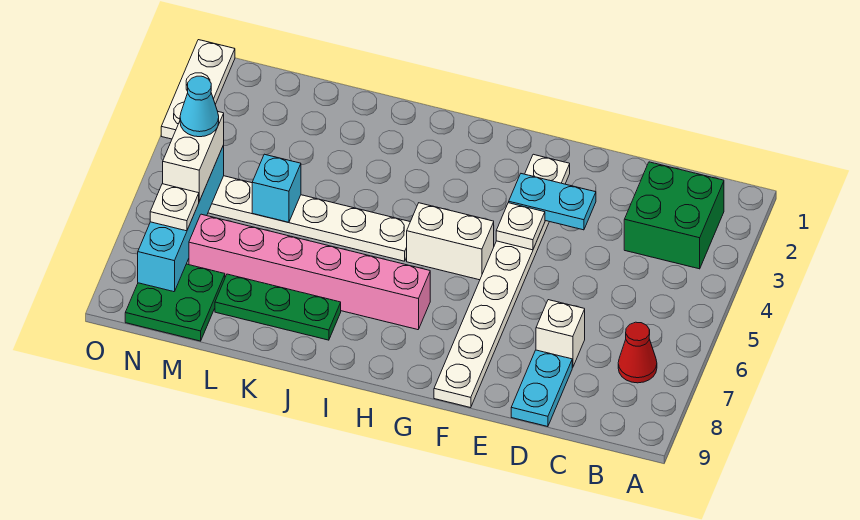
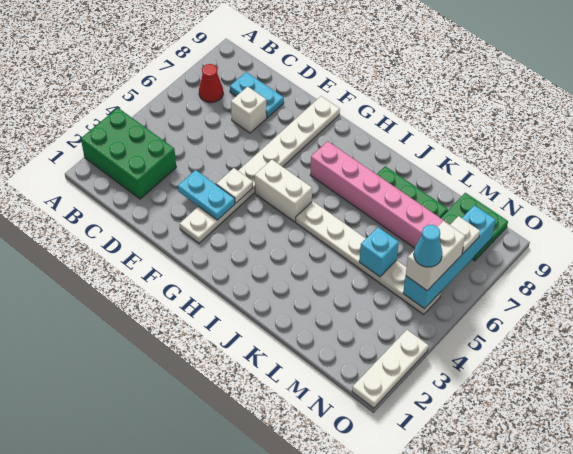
green brick B2:C3 level 1 -> green brick A2:C3 level 1
cyan plate D8:D9 level 1 -> cyan plate C8:D8 level 1

